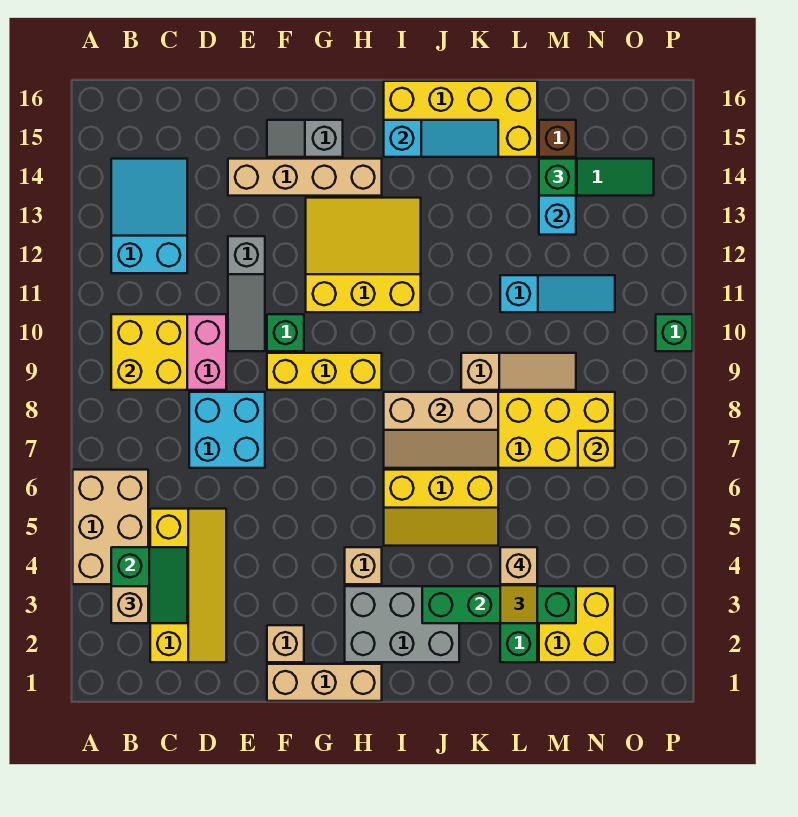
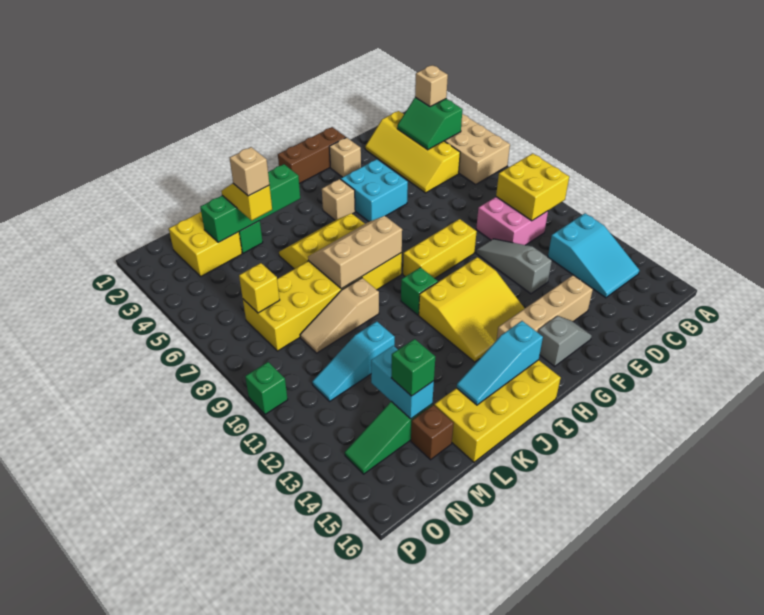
cyan brick D7:E8 level 1 -> cyan brick F4:G5 level 1
tan brick F1:H1 level 1 -> brown brick F1:H1 level 1
green brick F10 level 1 -> green brick I10 level 1
grey brick H2:J3 level 1 -> none

